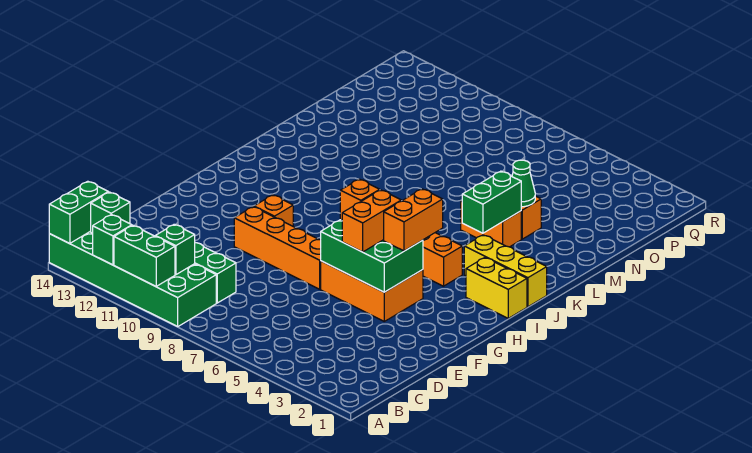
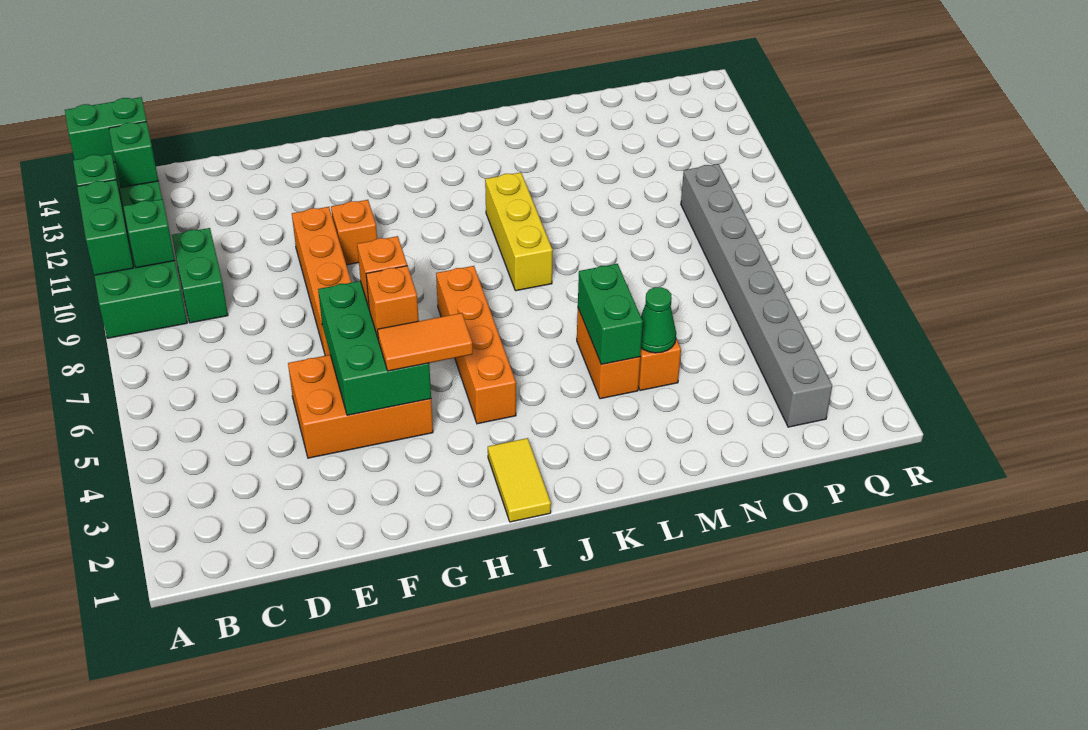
orange brick F4:G6 level 1 -> orange brick E4:G5 level 1
orange brick F5:G5 level 3 -> orange brick G5 level 3
orange brick G4:H4 level 3 -> orange tile G4:H4 level 3
yellow brick I1:I2 level 1 -> yellow tile I1:I2 level 1
yellow brick J1:J3 level 1 -> yellow brick K8:K10 level 1
green brick K4:L4 level 2 -> green brick L4:L5 level 2
none -> grey brick P2:P9 level 1

